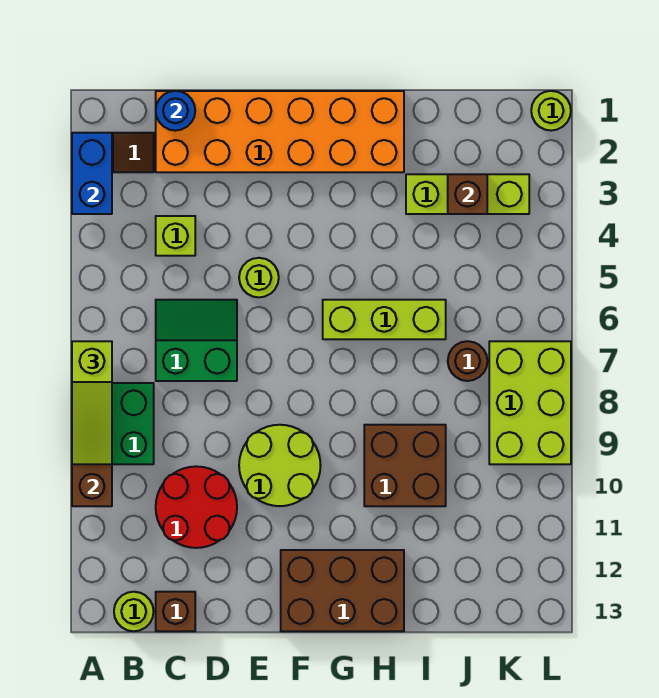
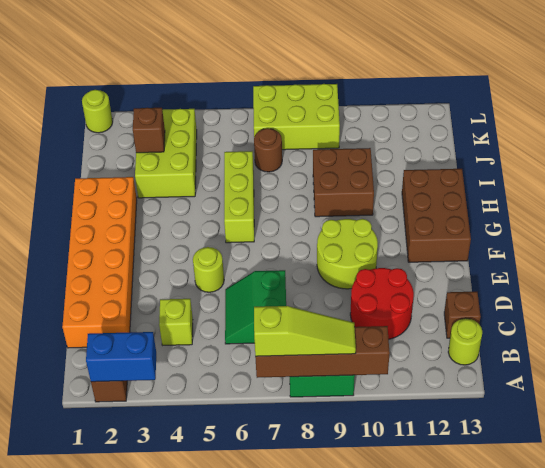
blue round brick C1 level 2 -> none
lime brick I3:K3 level 1 -> lime brick I3:K4 level 1

